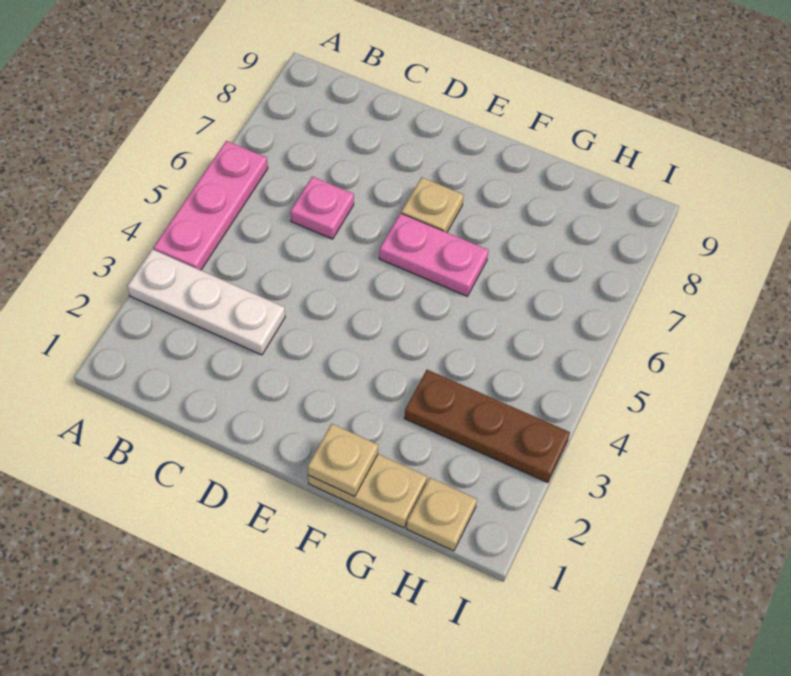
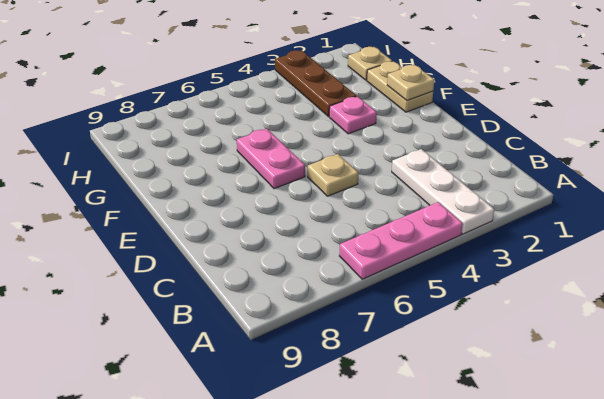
pink plate C6 level 1 -> pink plate F3 level 1
tan plate E7 level 1 -> tan plate D5 level 1

